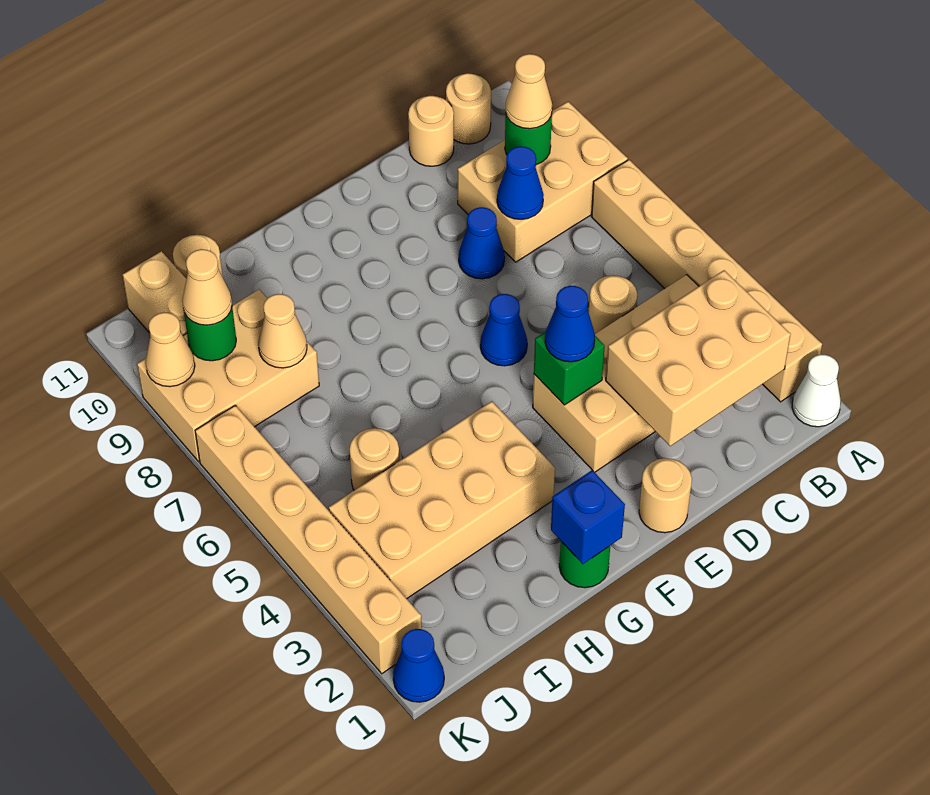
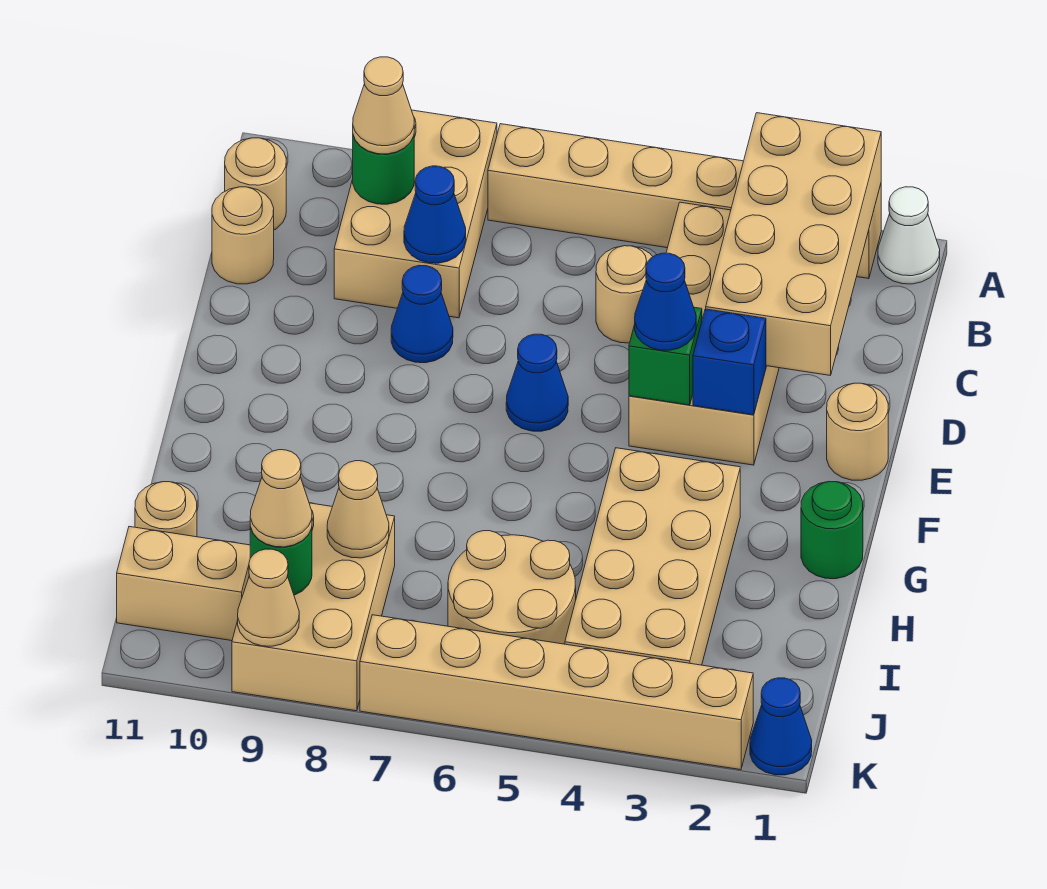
tan brick B2:D3 level 2 -> tan brick A2:D3 level 2
blue brick G1 level 2 -> blue brick E3 level 2
tan round brick I5 level 1 -> tan round brick I5:J6 level 1

